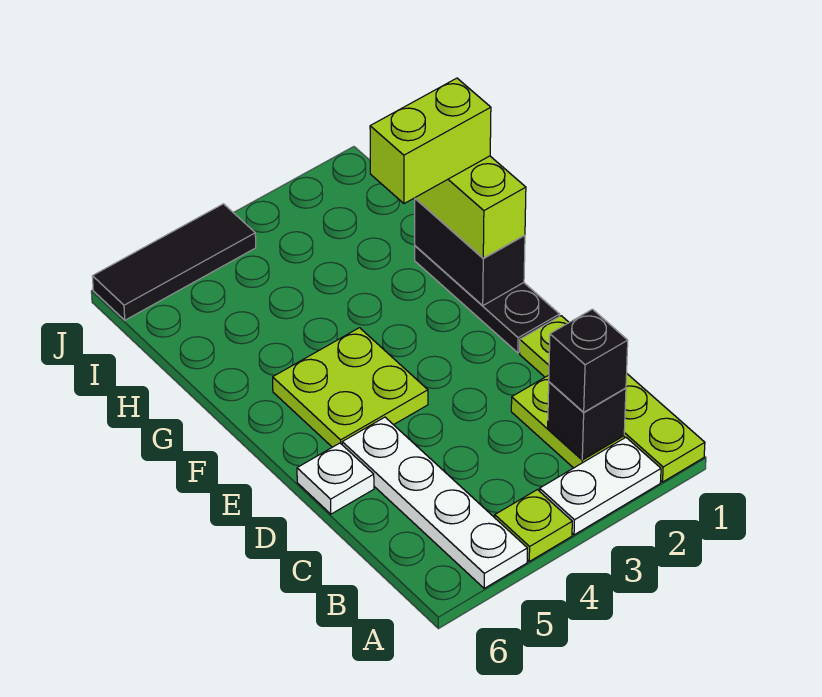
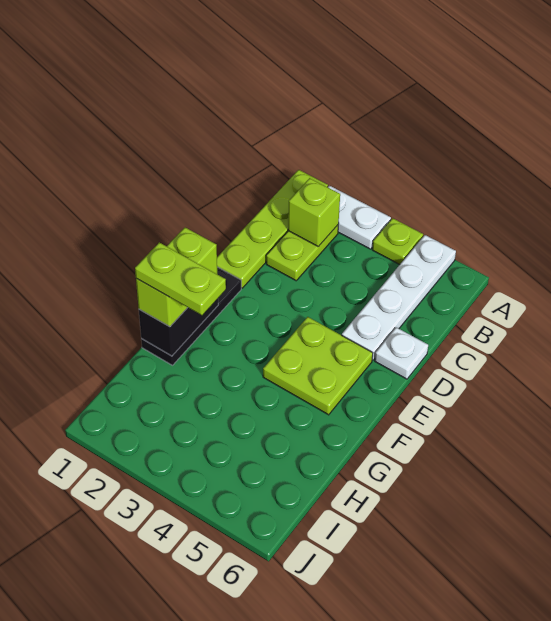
black brick B2 level 2 -> lime brick B2 level 2
black brick B2 level 3 -> none
lime brick G1:G2 level 4 -> lime plate G1:G2 level 4
black tile J4:J6 level 1 -> none

